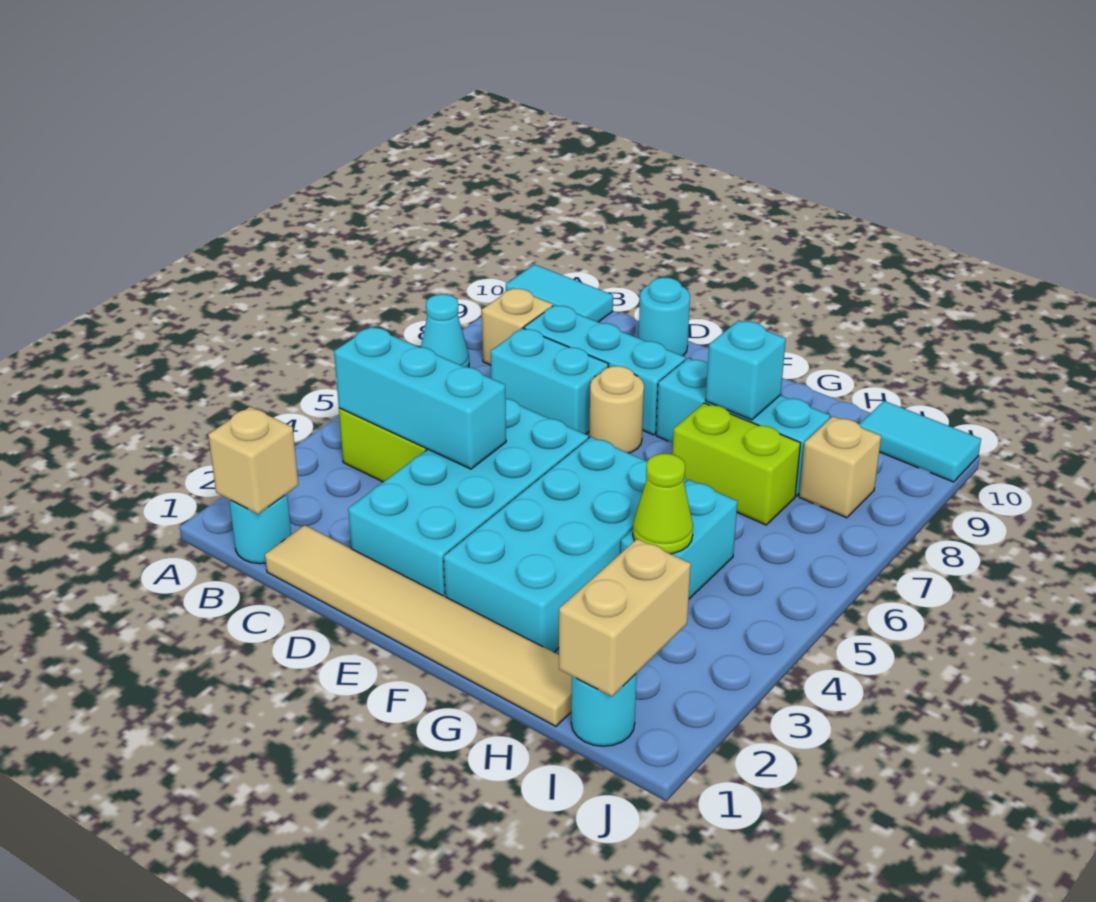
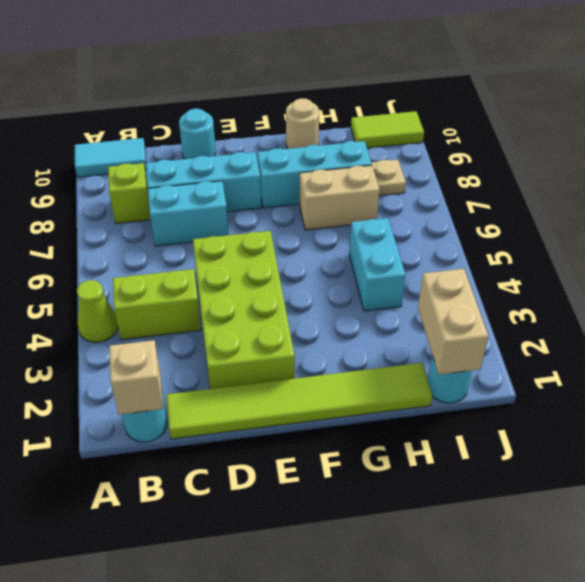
cyan cone A7 level 1 -> none
cyan brick B4:D4 level 2 -> none
tan brick B8 level 1 -> lime brick B8 level 1
tan tile C1:H1 level 1 -> lime tile C1:H1 level 1
cyan brick D2:E5 level 1 -> lime brick D2:E5 level 1
tan round brick E7 level 1 -> tan round brick G10 level 1
cyan brick F2:G5 level 1 -> none
lime brick G7:H7 level 1 -> tan brick G7:H7 level 1
cyan brick G8 level 2 -> none
lime cone H4 level 2 -> lime cone A4 level 1
tan brick I8 level 1 -> tan plate I8 level 1
cyan tile I10:J10 level 1 -> lime tile I10:J10 level 1

